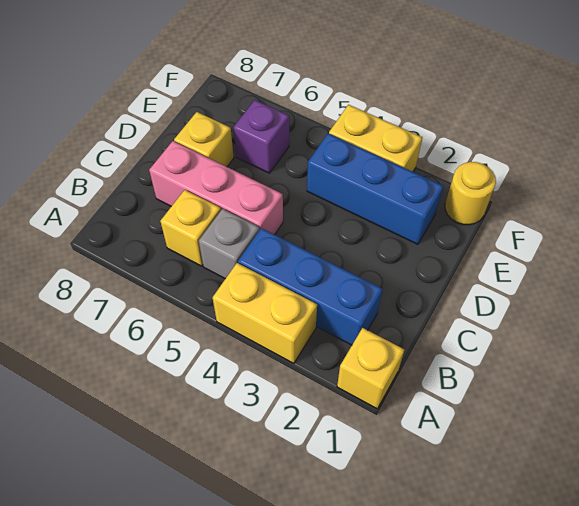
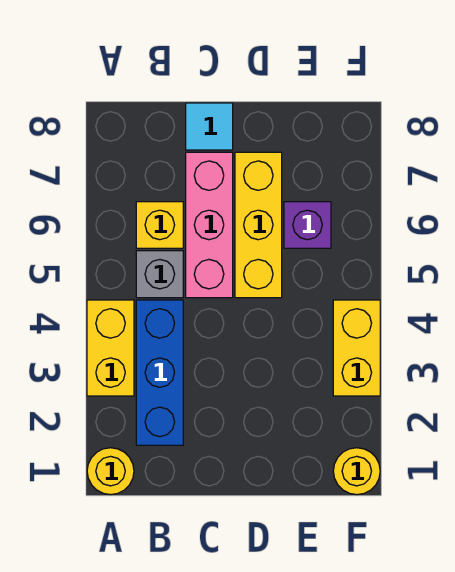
yellow brick A1 level 1 -> yellow round brick A1 level 1
none -> cyan tile C8 level 1
yellow brick D7 level 1 -> yellow brick D5:D7 level 1
blue brick E2:E4 level 1 -> none

